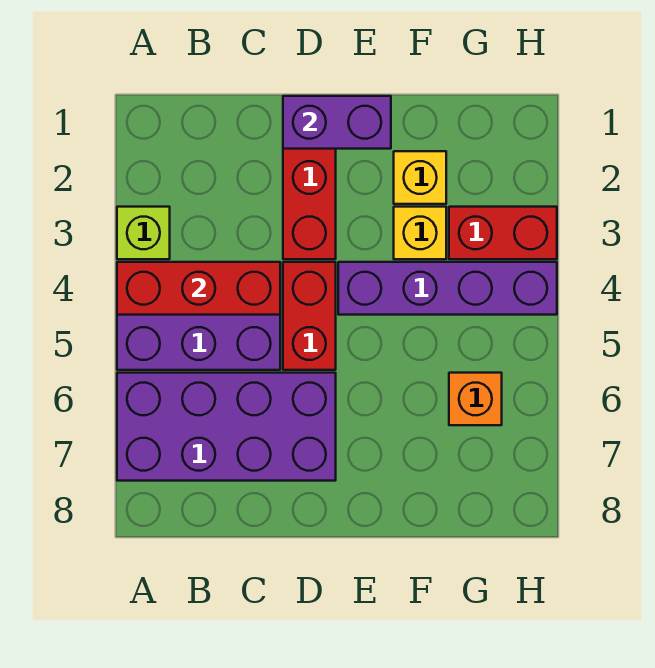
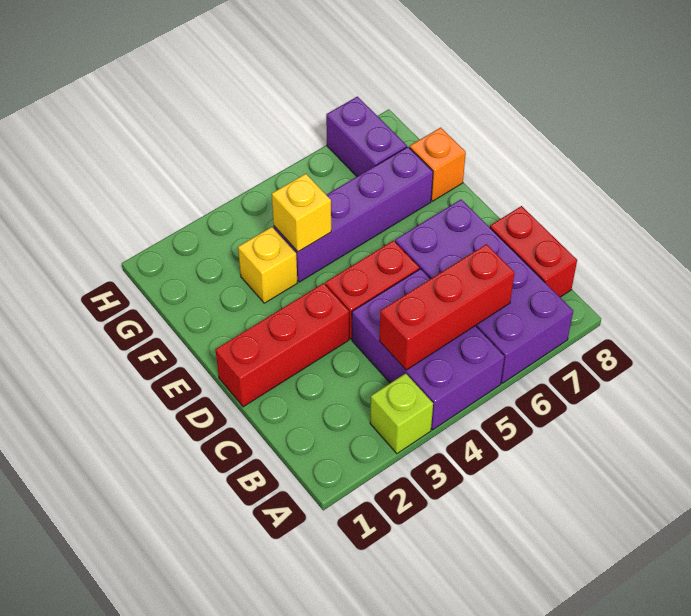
red brick A4:C4 level 2 -> red brick B4:B6 level 2
purple brick D1:E1 level 2 -> purple brick G7:H7 level 1
purple brick E4:H4 level 1 -> purple brick F4:F7 level 1
yellow brick F2 level 1 -> yellow brick F4 level 2
red brick G3:H3 level 1 -> red brick B8:C8 level 1
orange brick G6 level 1 -> orange brick F8 level 1

